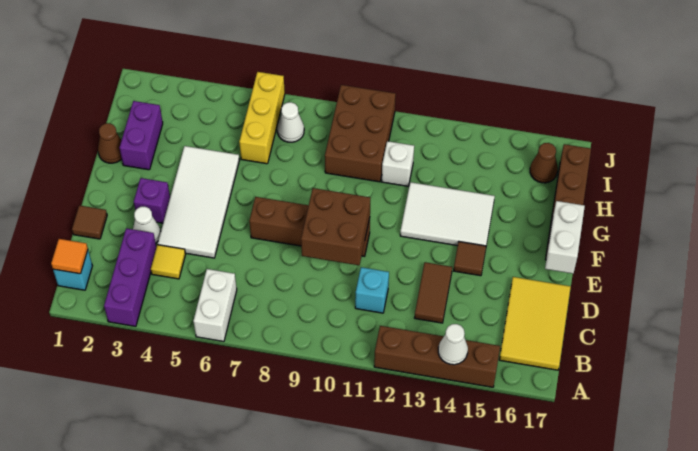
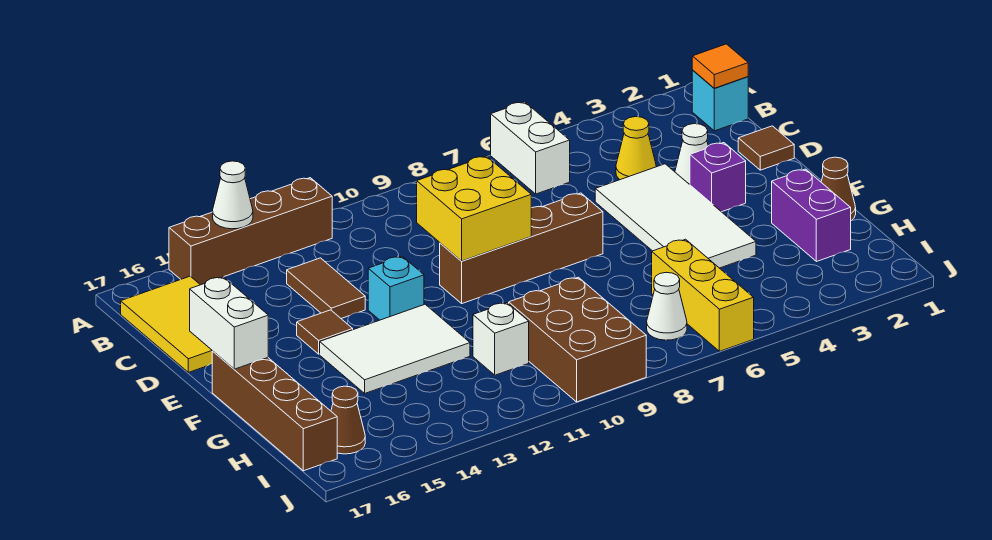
purple brick A3:C3 level 1 -> none
yellow tile C4 level 1 -> yellow cone C4 level 1
cyan brick C11 level 1 -> cyan brick E12 level 1
brown brick D9:E10 level 2 -> yellow brick D9:E10 level 2

